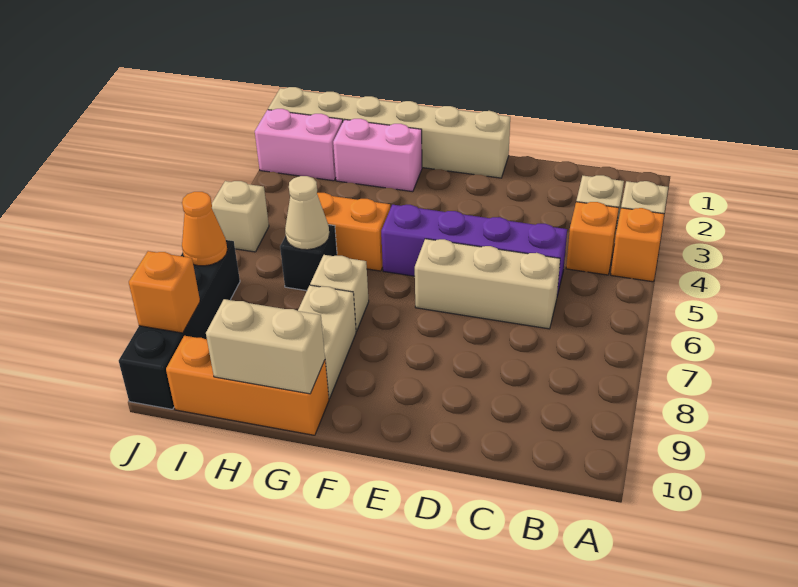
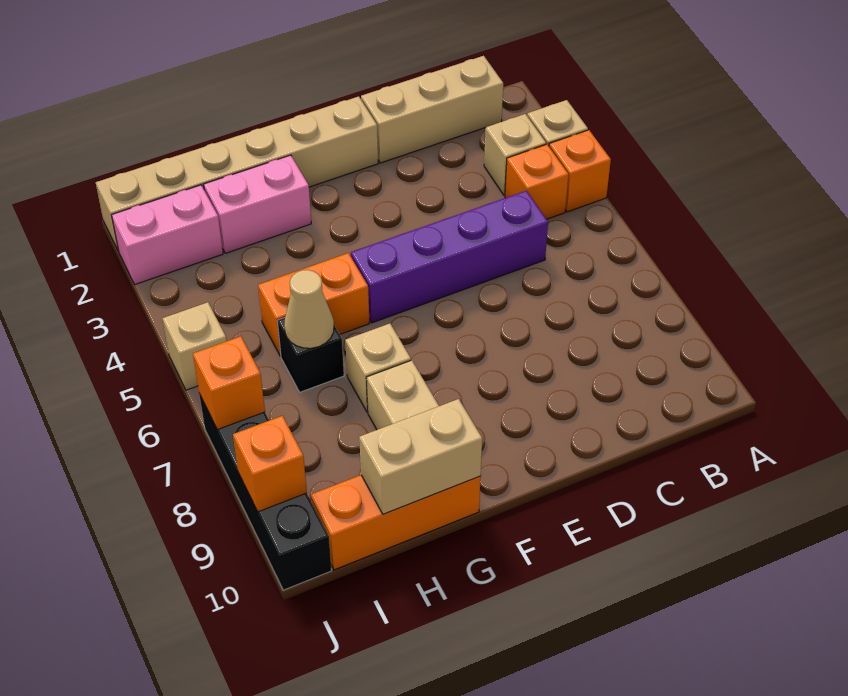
tan brick C6:E6 level 1 -> tan brick B1:D1 level 1
orange cone J7 level 2 -> orange brick J7 level 2

